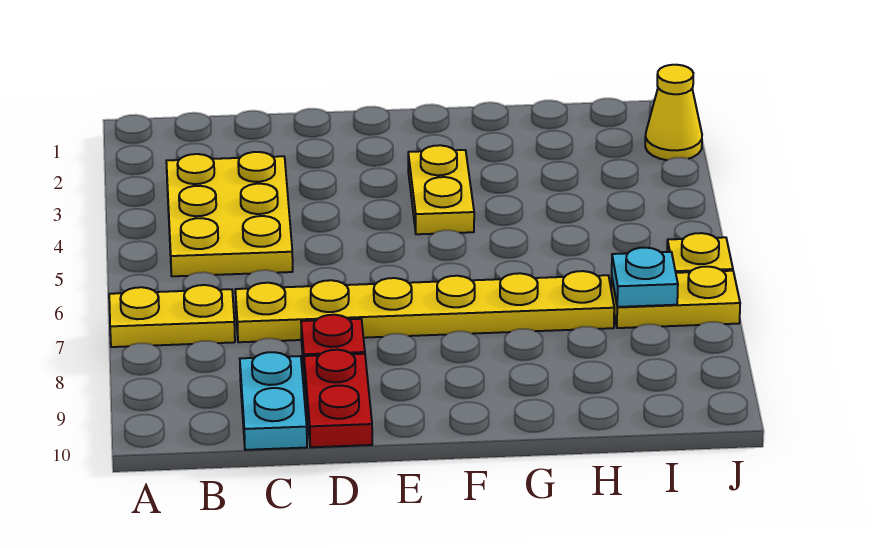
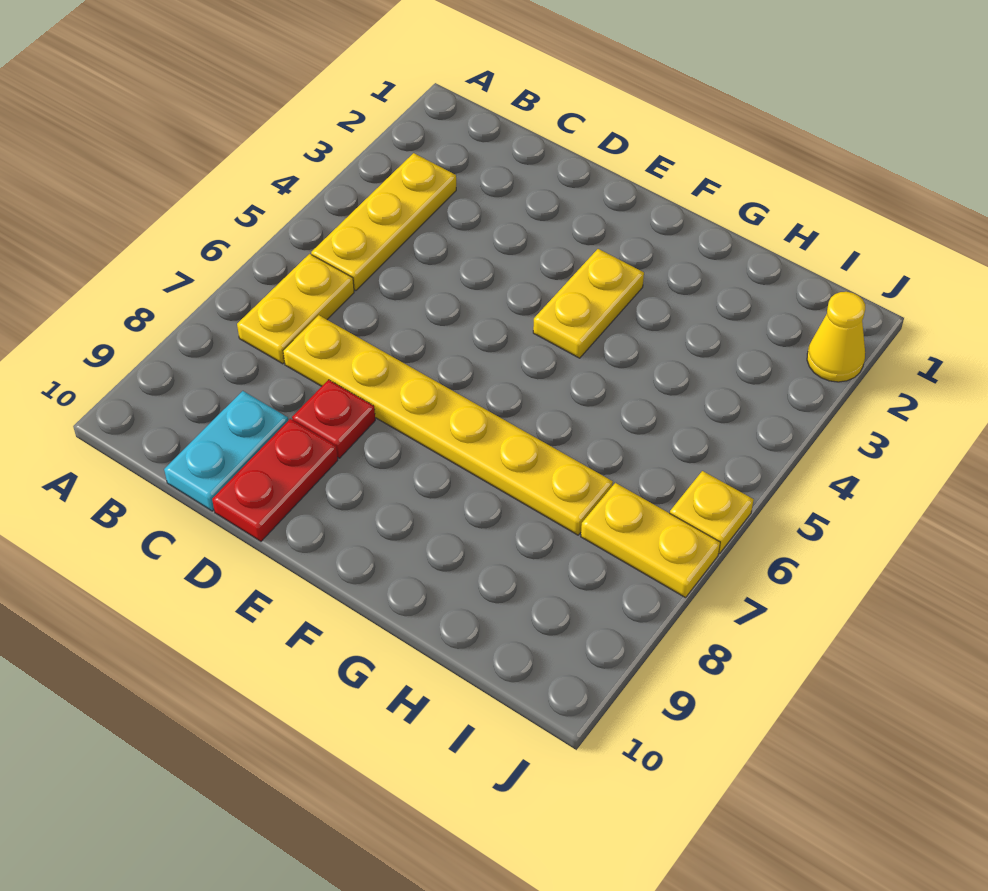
yellow plate A7:B7 level 1 -> yellow plate B6:B7 level 1
yellow plate B3:C5 level 1 -> yellow plate B3:B5 level 1
cyan plate I7 level 2 -> none

